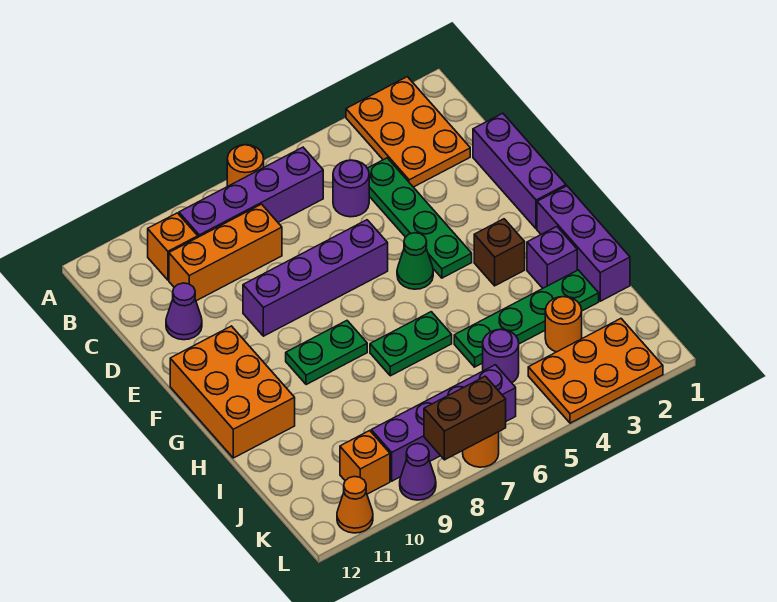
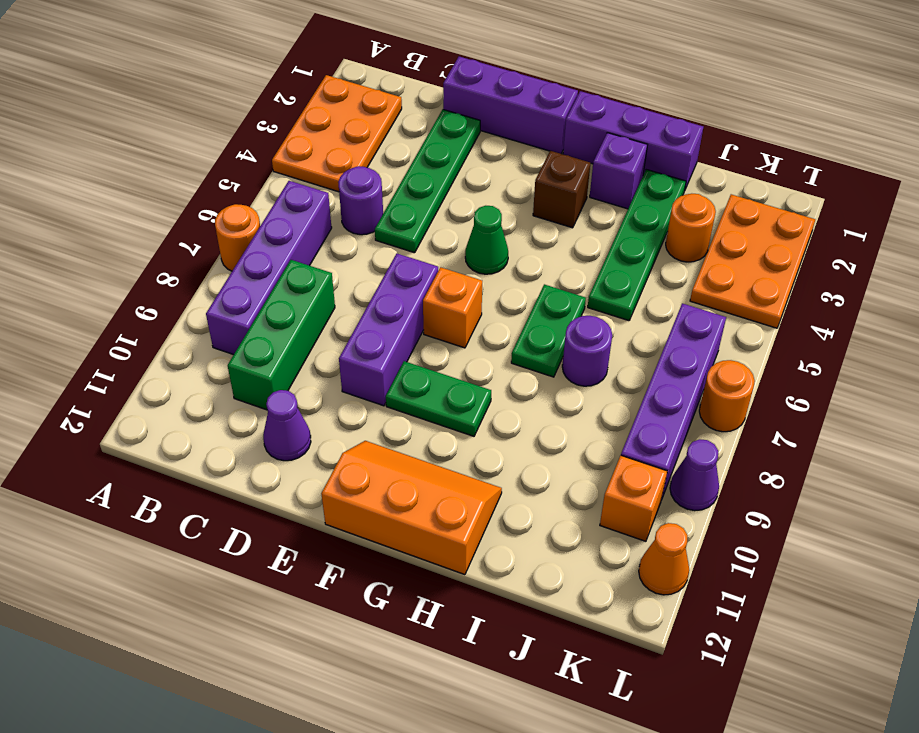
orange plate A2:C3 level 1 -> orange plate A2:B4 level 1
orange brick B10 level 1 -> orange brick F7 level 1
green plate C4:F4 level 1 -> green plate D2:D5 level 1
orange brick C8:C10 level 1 -> green brick C8:C10 level 1
purple brick E6:E9 level 1 -> purple brick E7:E9 level 1
orange brick F11:H12 level 1 -> orange slope F11:H12 level 1 top 12
green plate G8:G9 level 1 -> green plate F9:G9 level 1
purple round brick J5 level 1 -> purple round brick I7 level 1
brown brick L7:L8 level 2 -> none

